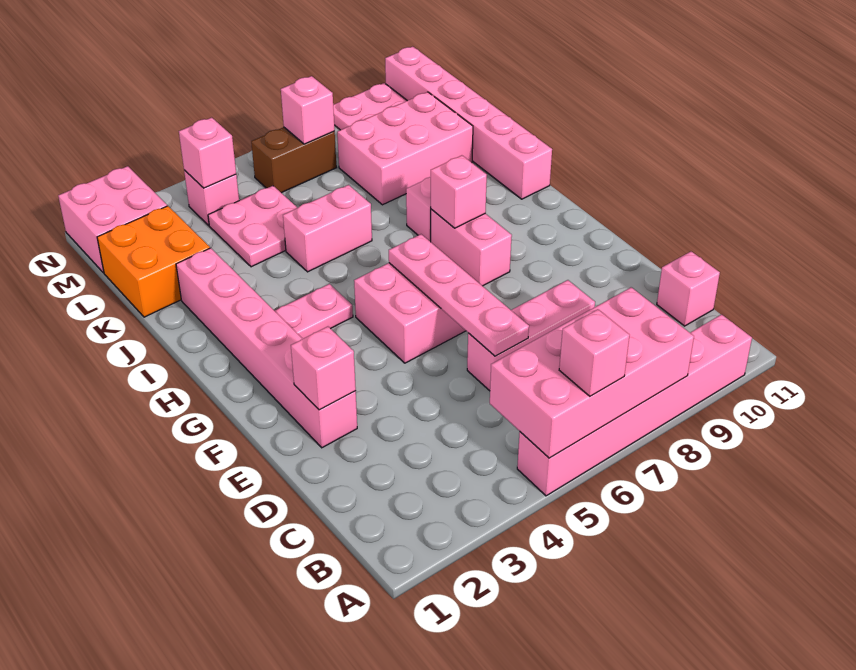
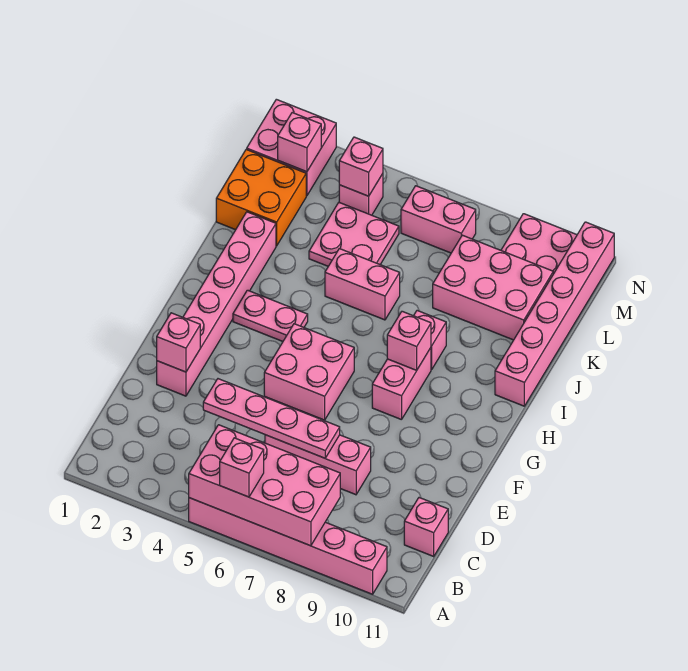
pink plate D6:G6 level 2 -> pink plate D4:D7 level 2
brown brick M6:M7 level 1 -> pink brick M6:M7 level 1
pink brick M7 level 2 -> pink brick M2 level 2

